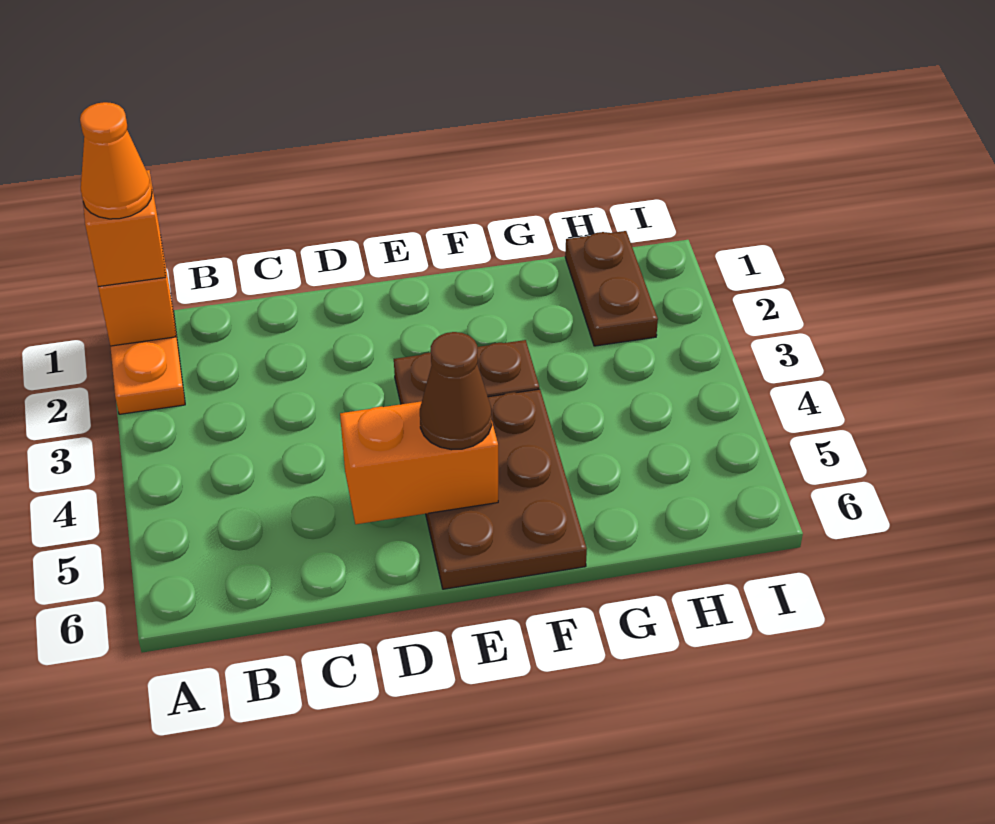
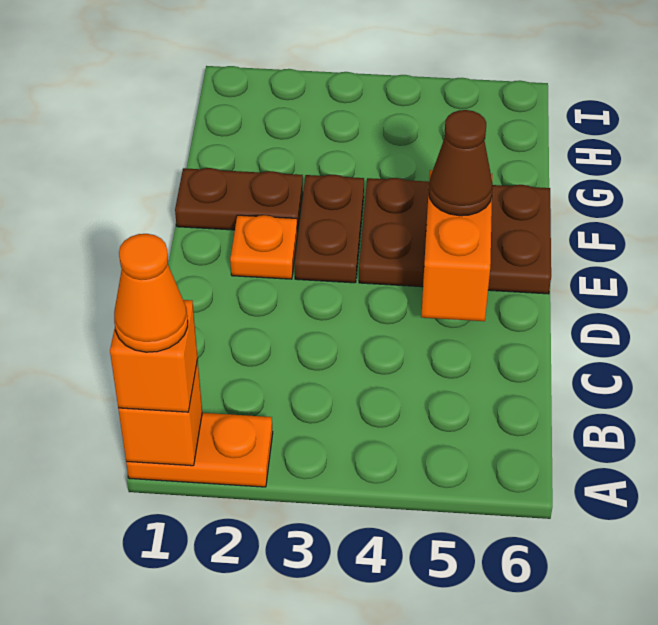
none -> orange plate E2 level 1
brown plate H1:H2 level 1 -> brown plate F1:F2 level 1

